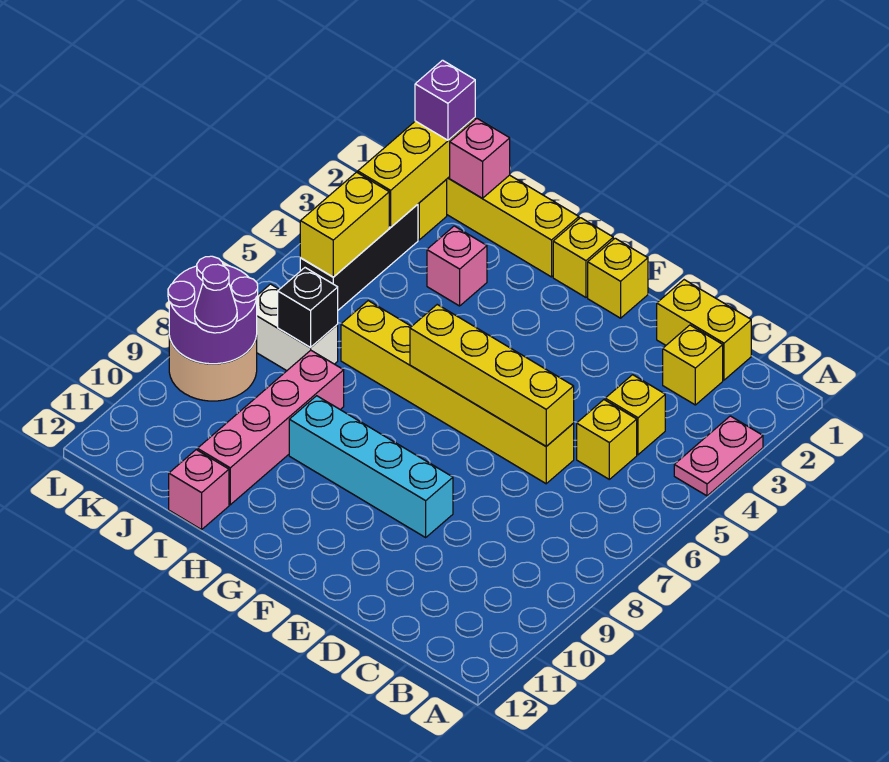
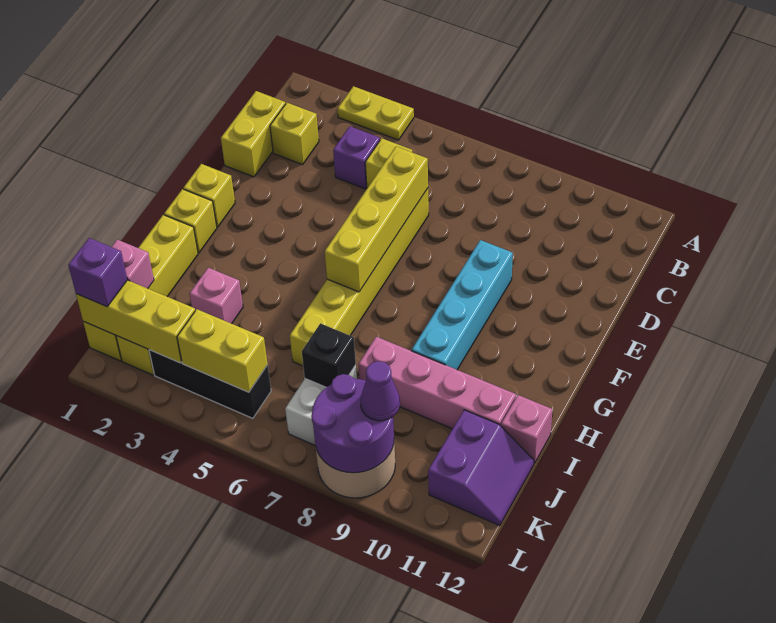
pink plate A3:A4 level 1 -> yellow plate A3:A4 level 1
yellow brick C4 level 1 -> purple brick C4 level 1
none -> purple slope J11:K12 level 1 top 11

